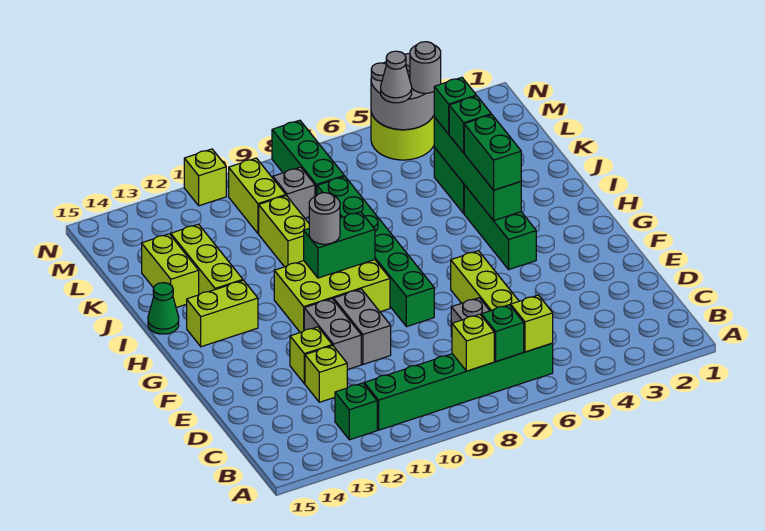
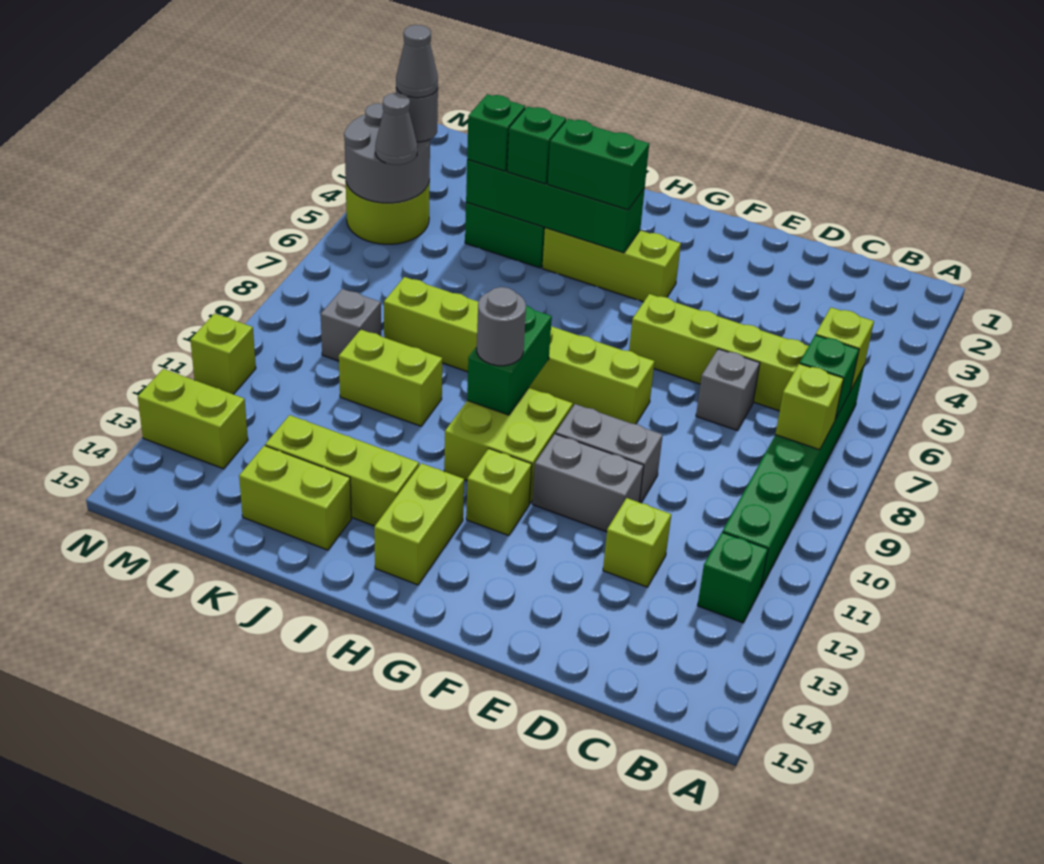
lime brick E12 level 1 -> lime brick G12 level 1
green brick F8:K8 level 1 -> lime brick F8:K8 level 1
green brick G4:I4 level 1 -> lime brick G4:I4 level 1
lime brick G9:H11 level 1 -> lime brick G10:H11 level 1
green cone I15 level 1 -> none
green brick L8:N8 level 1 -> none
lime brick L10:M10 level 1 -> lime brick M13:N13 level 1
none -> grey cone M4 level 4

